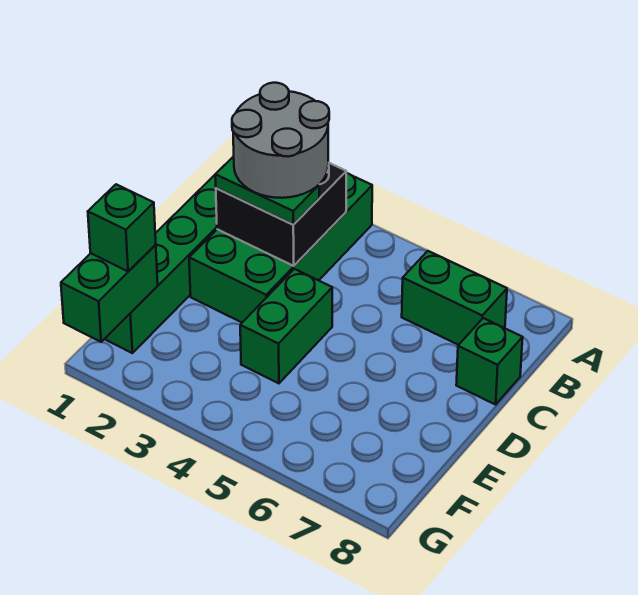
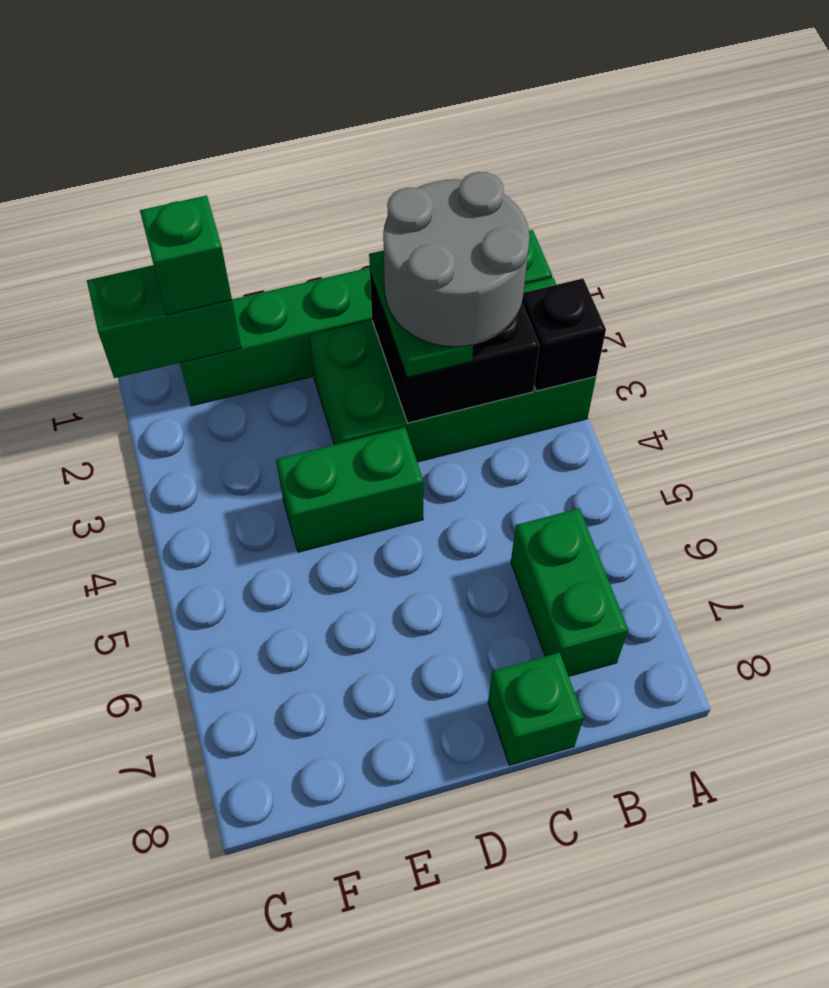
none -> black brick A3 level 2

